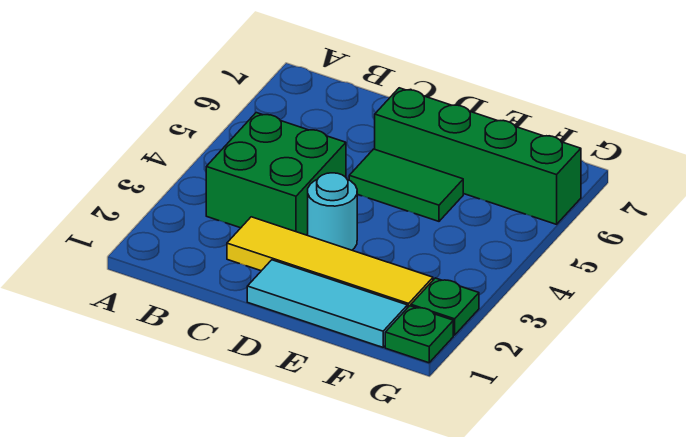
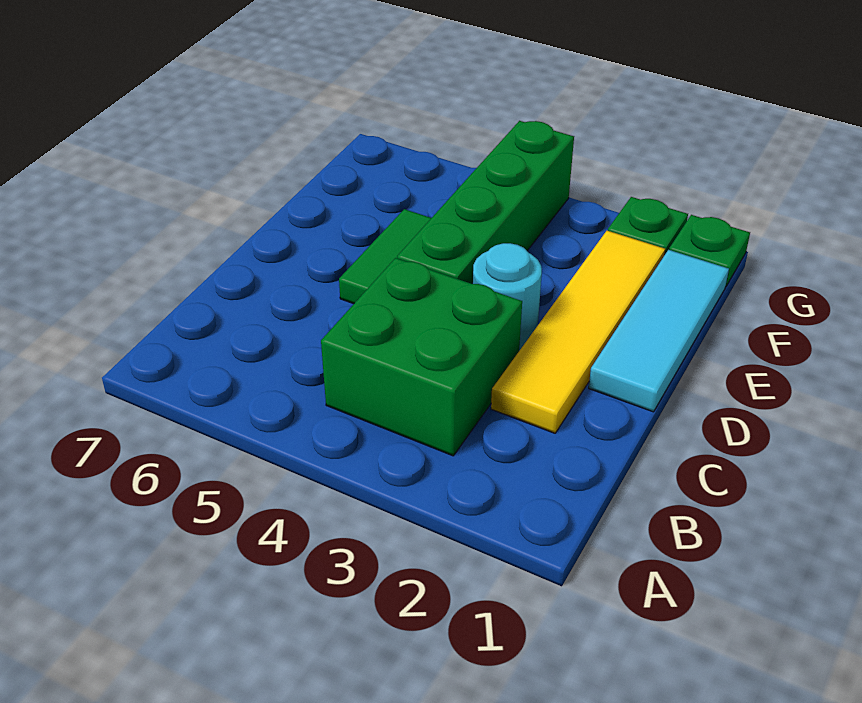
green brick D6:G6 level 1 -> green brick D4:G4 level 1

